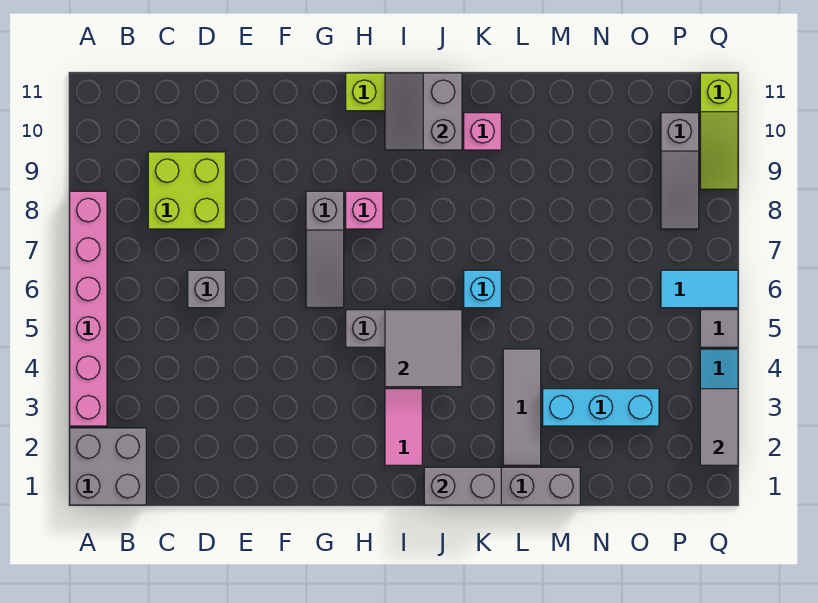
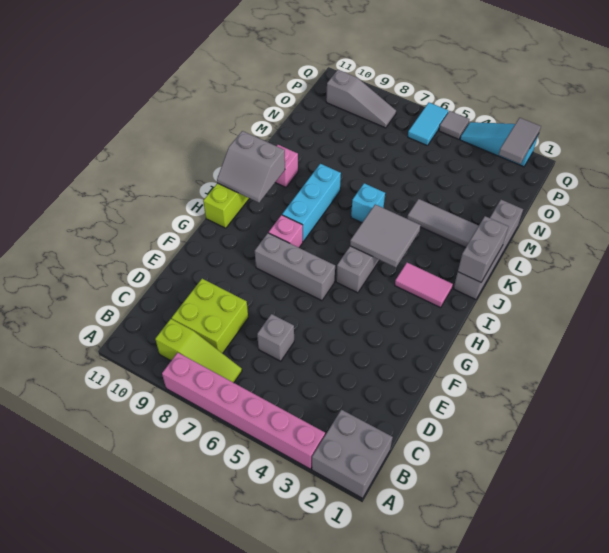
grey slope G6:G8 level 1 top 8 -> grey brick G6:G8 level 1
cyan brick M3:O3 level 1 -> cyan brick I8:K8 level 1
grey tile Q2:Q3 level 2 -> grey tile P2:Q2 level 2
lime slope Q9:Q11 level 1 top 11 -> lime slope B7:B9 level 1 top 9

